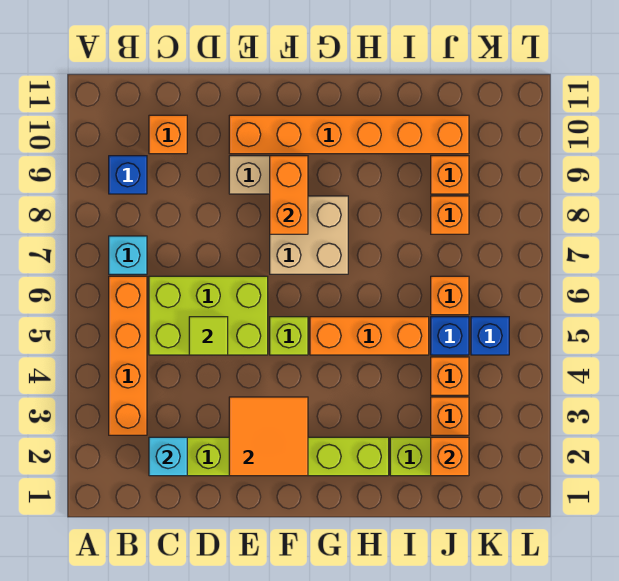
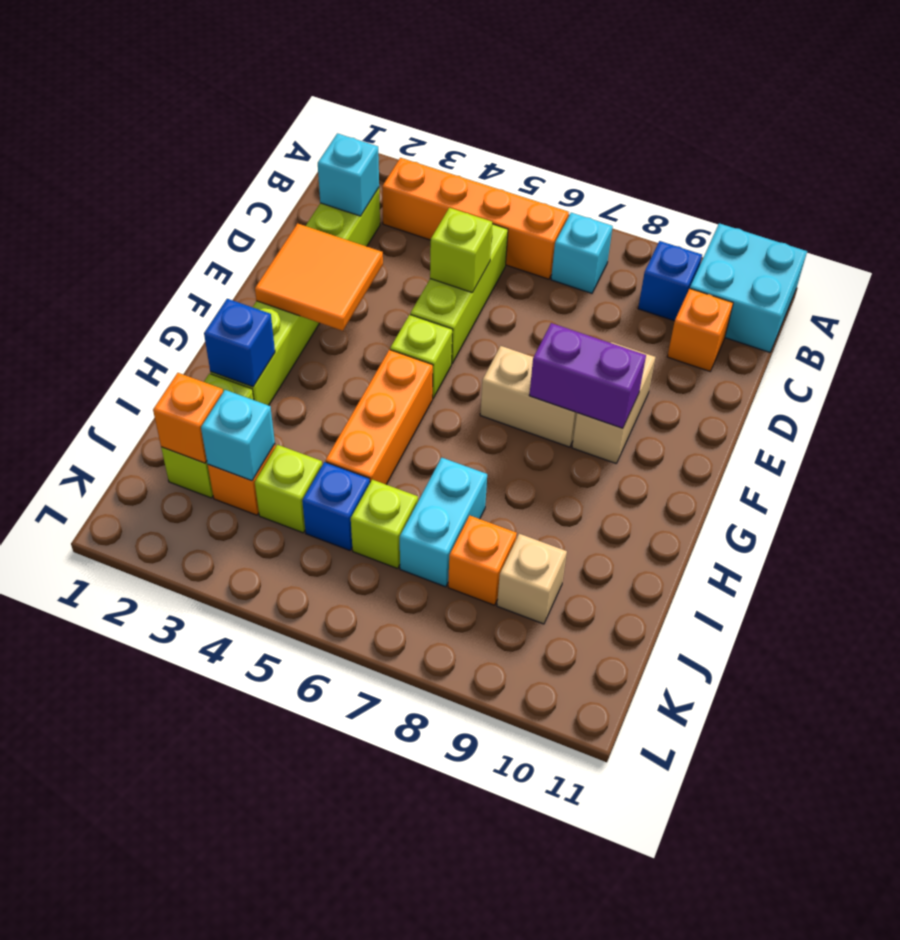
none -> cyan brick A10:B11 level 1
lime brick C5:E6 level 1 -> lime brick C5:E5 level 1
lime tile D5 level 2 -> lime brick D5 level 2
orange brick E10:J10 level 1 -> none
tan brick F7:G8 level 1 -> tan brick F7:F8 level 1
orange brick F8:F9 level 2 -> purple brick F8:F9 level 2
none -> cyan brick I7:J7 level 1
none -> cyan brick J3 level 2
orange brick J4 level 1 -> lime brick J4 level 1
orange brick J6 level 1 -> lime brick J6 level 1
orange brick J9 level 1 -> tan brick J9 level 1
blue brick K5 level 1 -> blue brick H2 level 2

